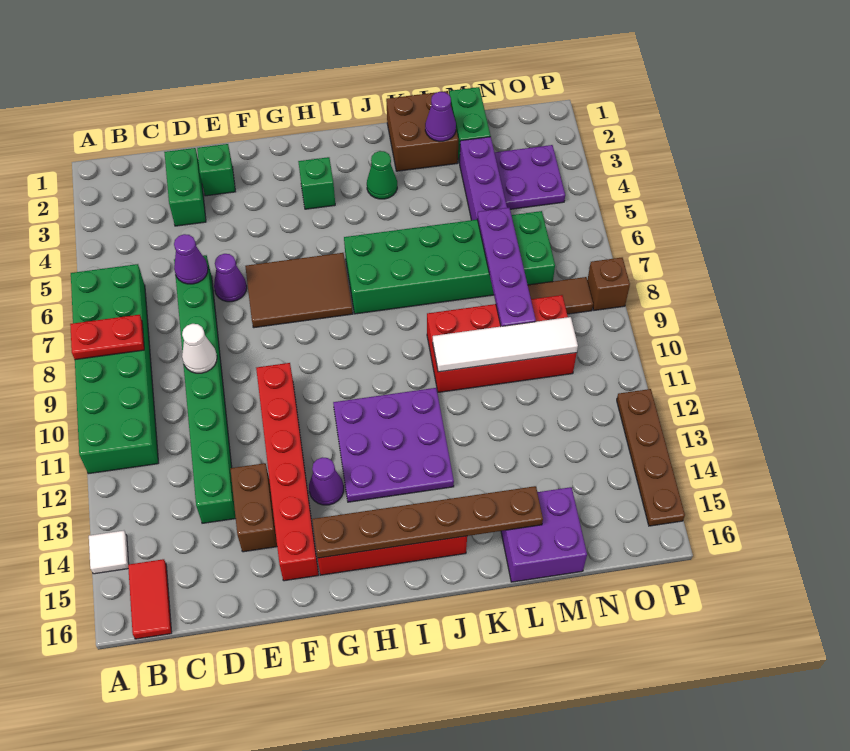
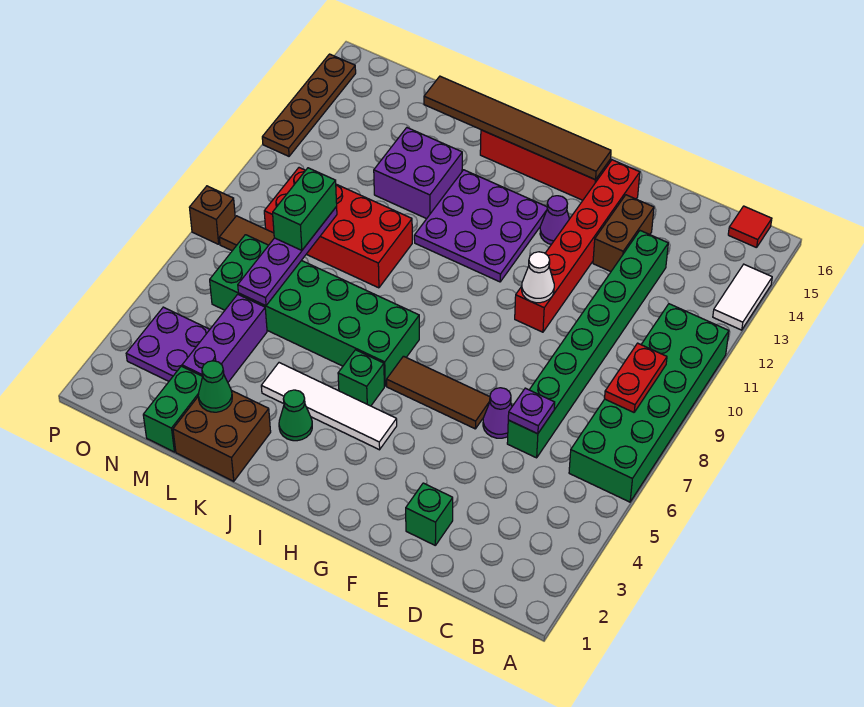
red plate A8:B8 level 2 -> red plate B8:B9 level 2
white tile A14 level 1 -> white tile A13:A14 level 1
red tile B15:B16 level 1 -> red tile B16 level 1
green brick D2:D3 level 1 -> green brick M8:M9 level 3
purple cone D6 level 2 -> purple plate D6 level 2
white cone D9 level 2 -> white cone F10 level 2
brown tile F6:H7 level 1 -> brown tile F6:H6 level 1
brown plate G15:L15 level 2 -> brown tile G15:L15 level 2
green brick H3 level 1 -> green brick I5 level 1
white tile K10:N10 level 2 -> white tile H4:K4 level 1
purple cone L2 level 2 -> green cone L2 level 2
purple brick L15:M16 level 1 -> purple brick K12:L13 level 1

